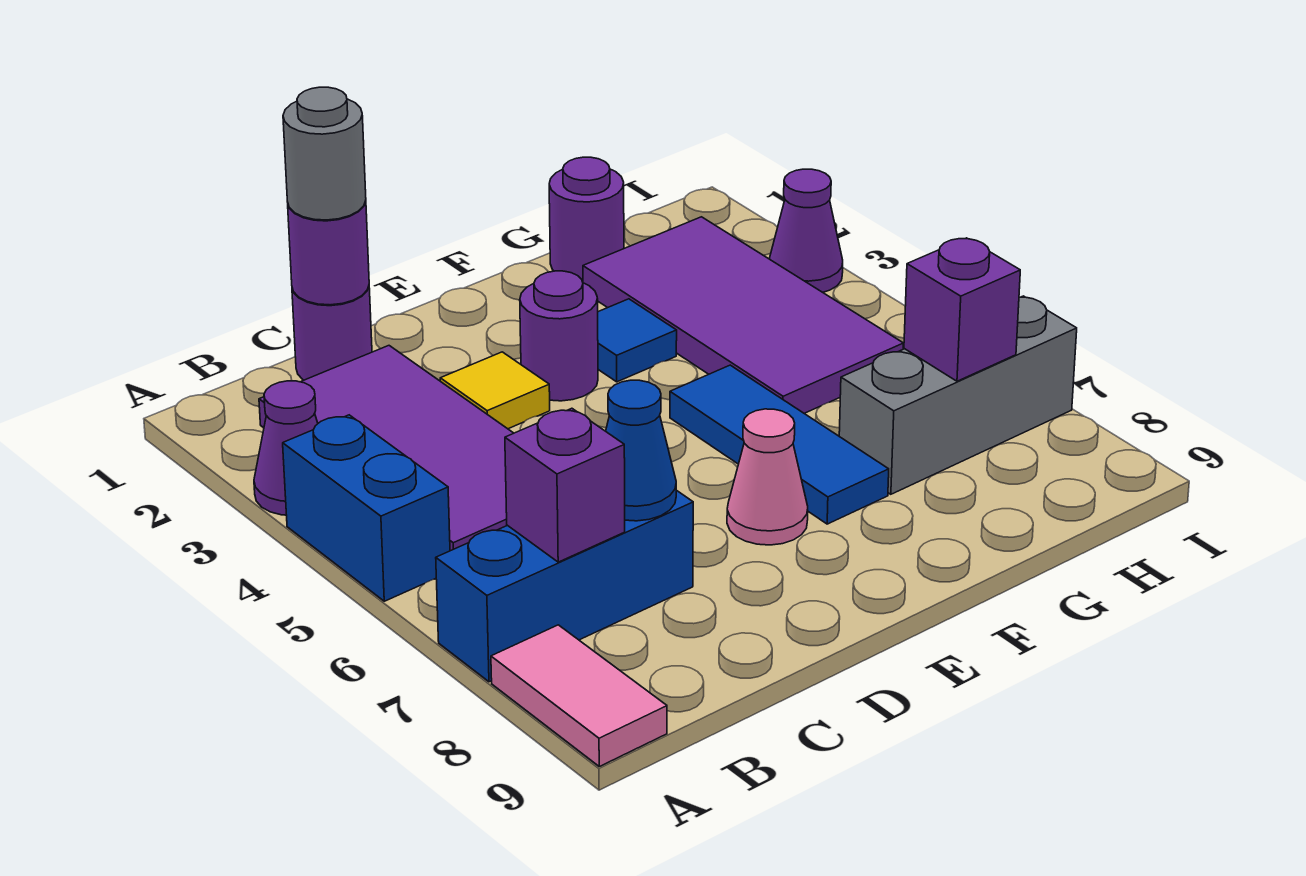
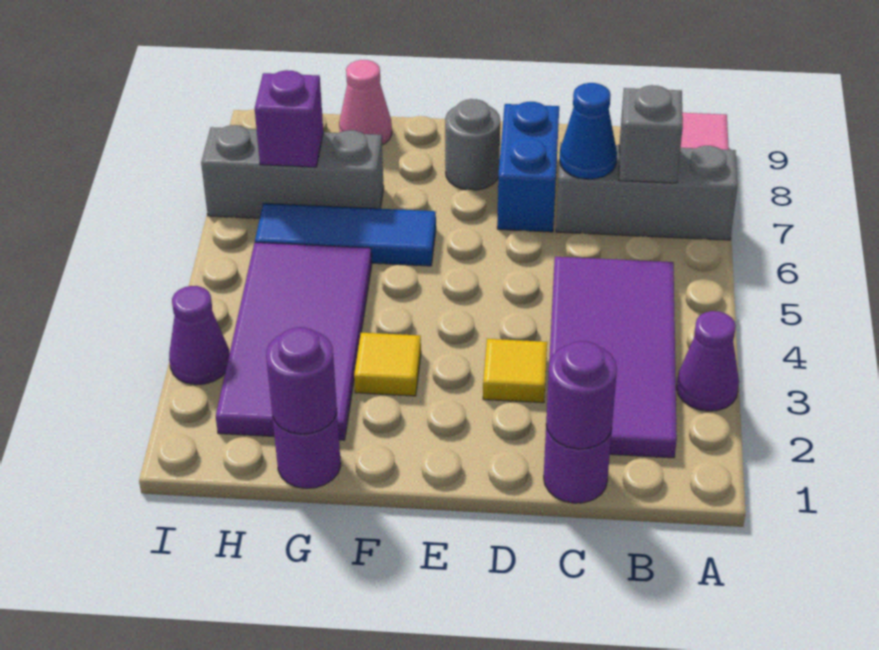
blue brick A4:A5 level 1 -> blue brick D7:D8 level 1
blue brick A7:C7 level 1 -> grey brick A7:C7 level 1
purple brick B7 level 2 -> grey brick B7 level 2
grey round brick C1 level 3 -> grey round brick E8 level 1
purple round brick E3 level 1 -> purple round brick G1 level 2
pink cone E7 level 1 -> pink cone G9 level 1
blue tile F3 level 1 -> yellow tile F3 level 1
blue tile F5:F7 level 1 -> blue tile F6:H6 level 1

